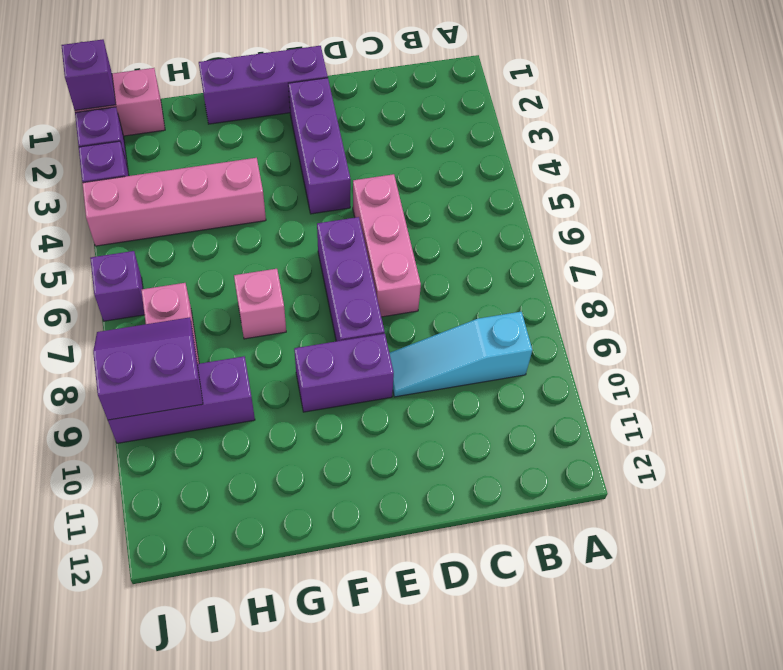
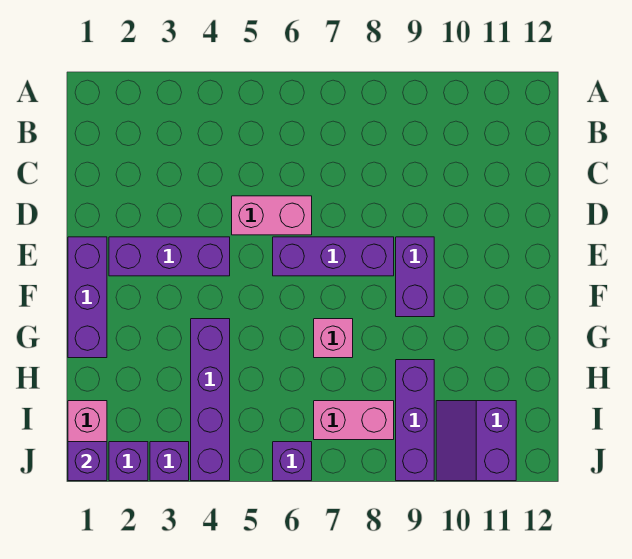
cyan slope B9:D9 level 1 top B -> none
pink brick D5:D7 level 1 -> pink brick D5:D6 level 1
pink brick G4:J4 level 1 -> purple brick G4:J4 level 1
purple slope I8:J9 level 2 top 9 -> purple slope I10:J11 level 1 top 11

